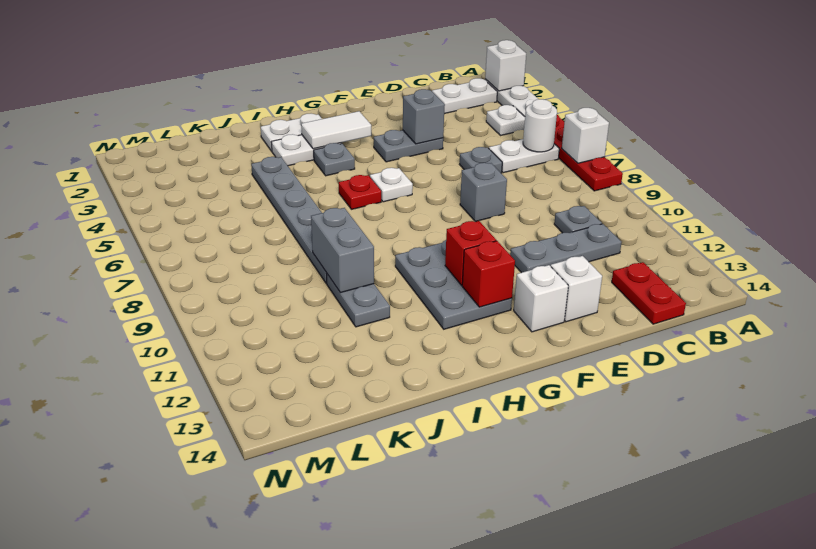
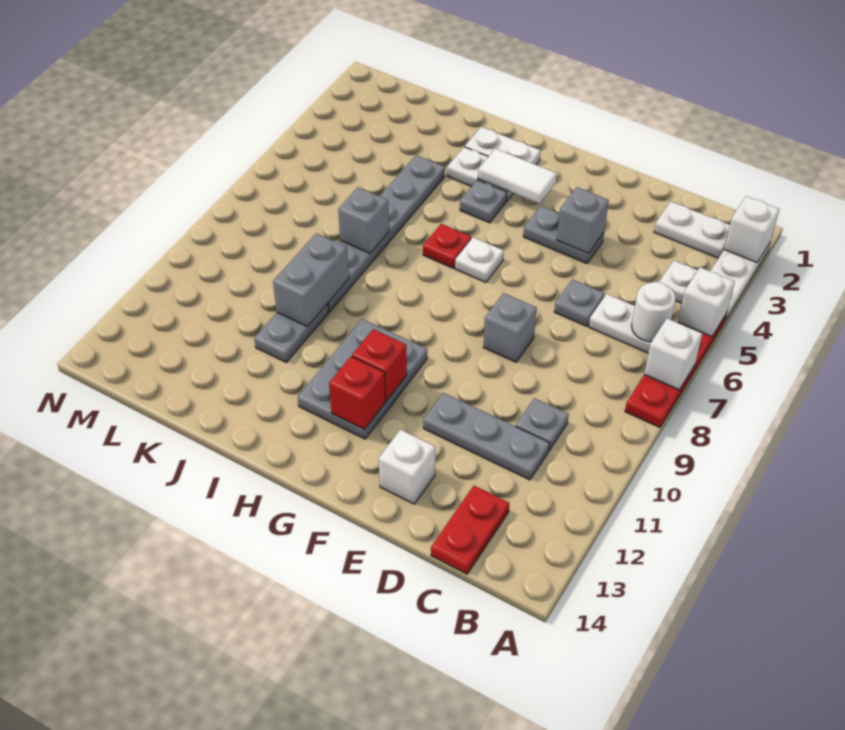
white brick F13 level 1 -> white brick A5 level 2
none -> grey brick J7 level 2

